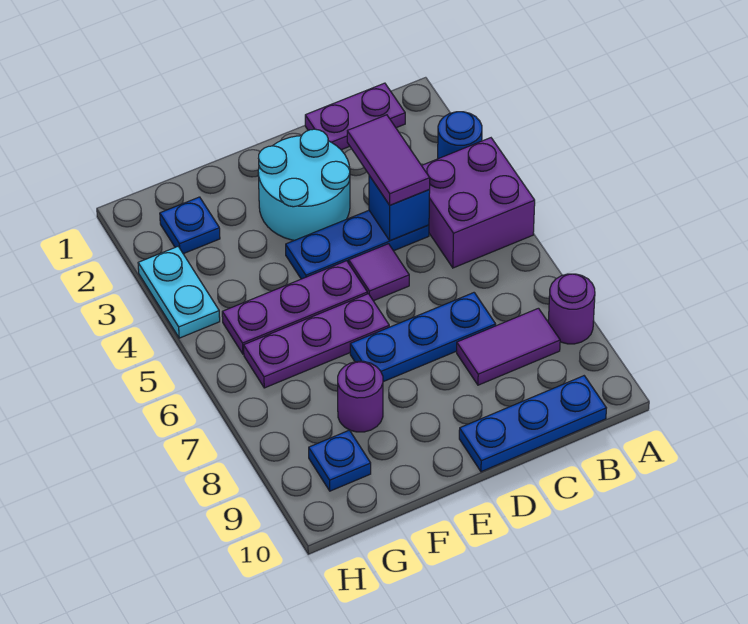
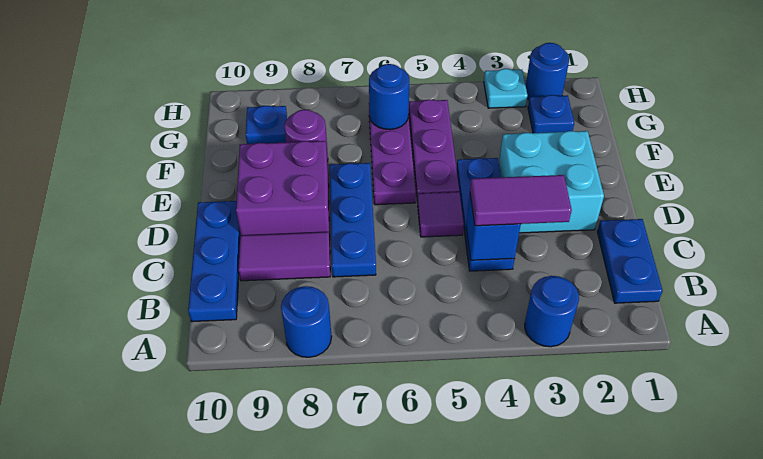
purple brick A4:B5 level 1 -> purple brick D8:E9 level 1
purple round brick A8 level 1 -> blue round brick A8 level 1
purple plate B1:C1 level 1 -> blue plate B1:C1 level 1
purple tile B8:C8 level 1 -> purple tile C8:C9 level 1
cyan round brick D2:E3 level 1 -> cyan brick D2:E3 level 1
none -> blue round brick G6 level 2
none -> blue round brick H2 level 1
cyan plate H3:H4 level 1 -> cyan plate H3 level 1

